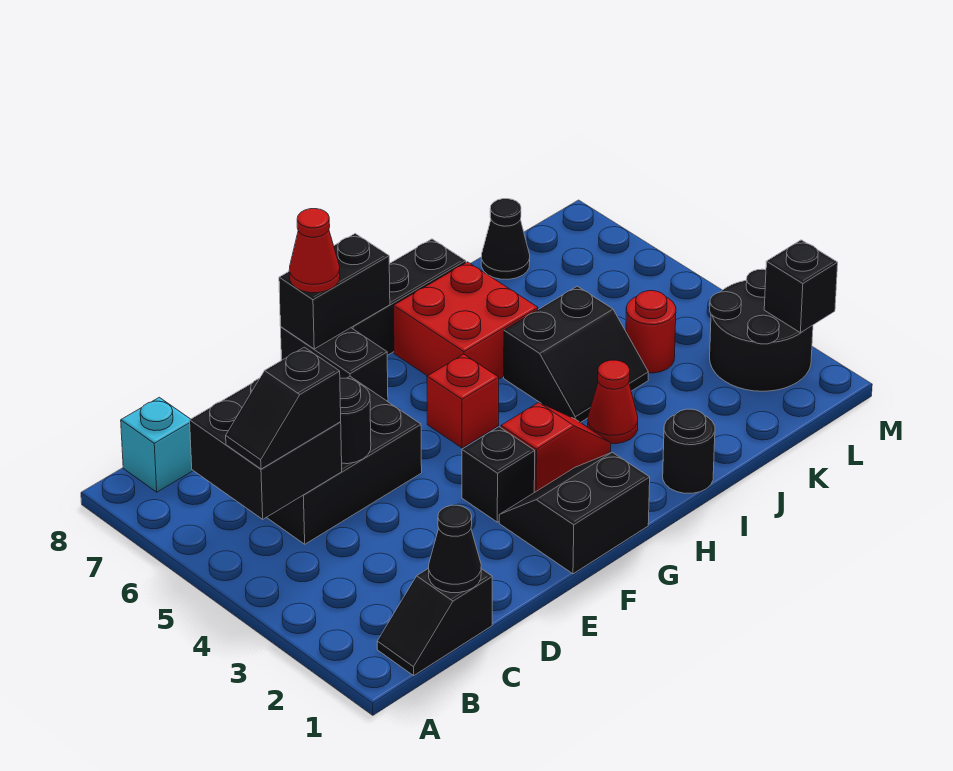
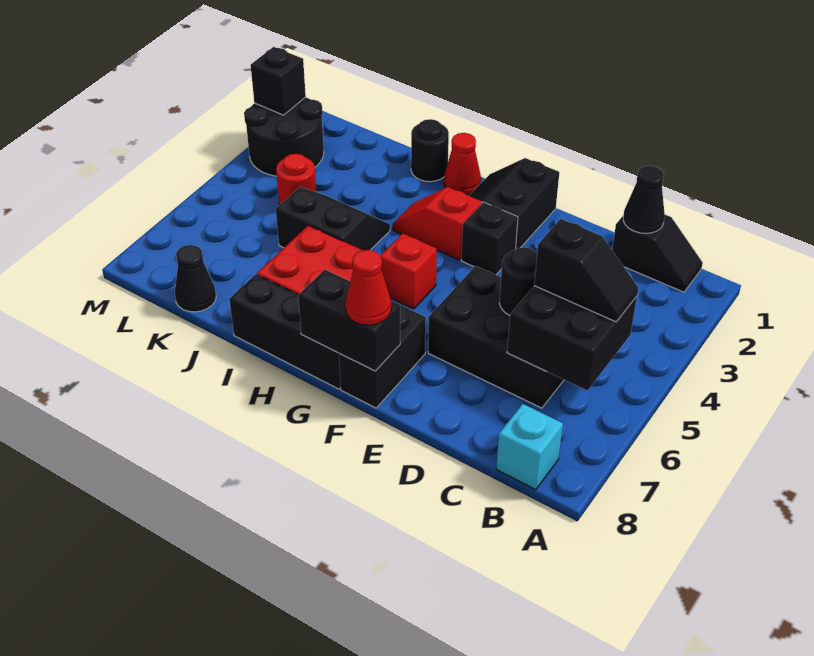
black slope F1:G2 level 1 top 1 -> black slope F1:G2 level 1 top F
red cone I3 level 1 -> red cone H1 level 1

